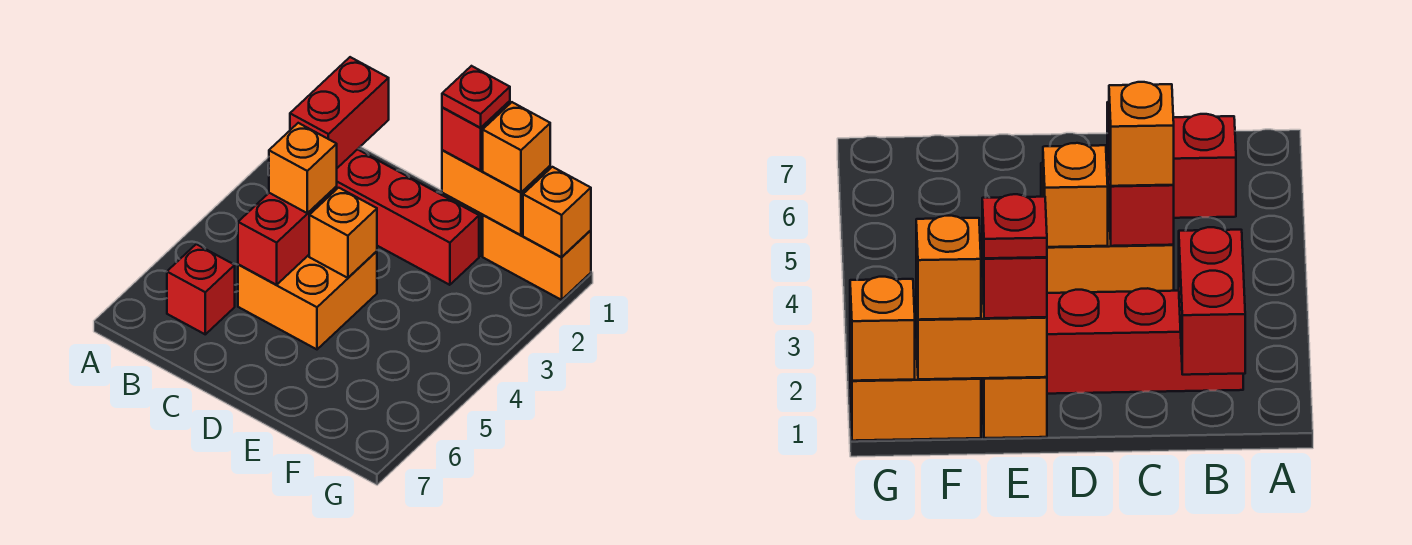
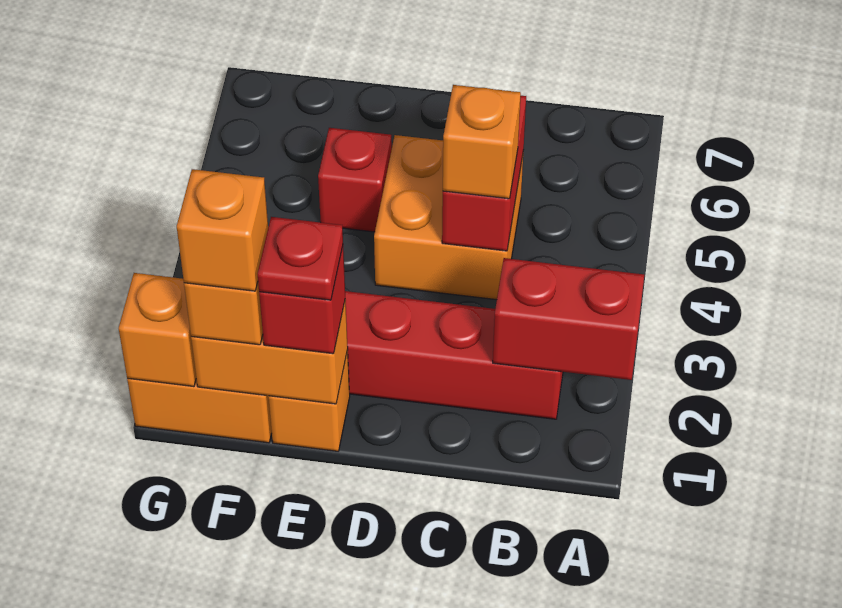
red brick B1:B2 level 2 -> red brick A2:B2 level 2
red brick B6 level 1 -> red brick E5 level 1
orange brick D4 level 2 -> orange brick F1 level 4

